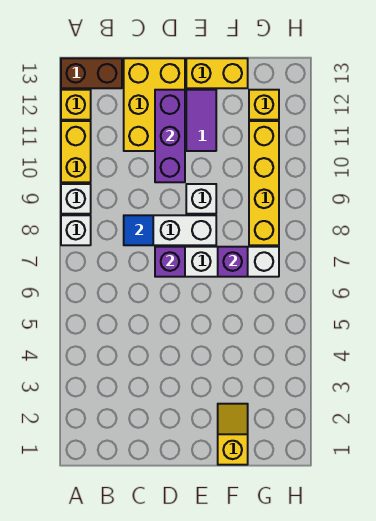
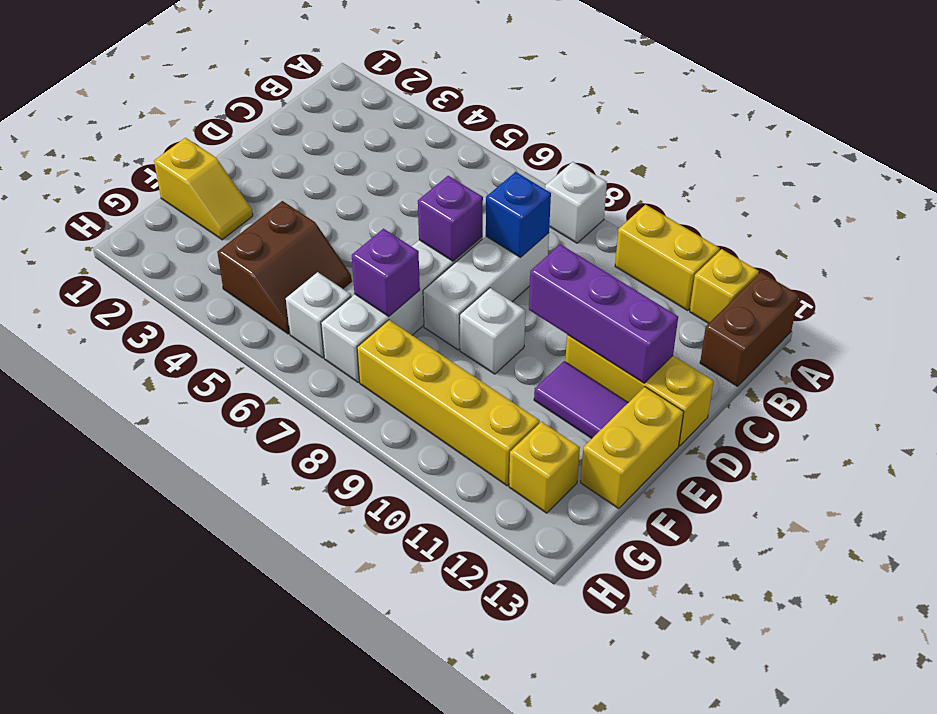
white brick A9 level 1 -> white brick G6 level 1
blue tile C8 level 2 -> blue brick C8 level 2
yellow brick C11:D13 level 1 -> yellow brick D11:D13 level 1
none -> brown slope F4:G5 level 1 top 4

